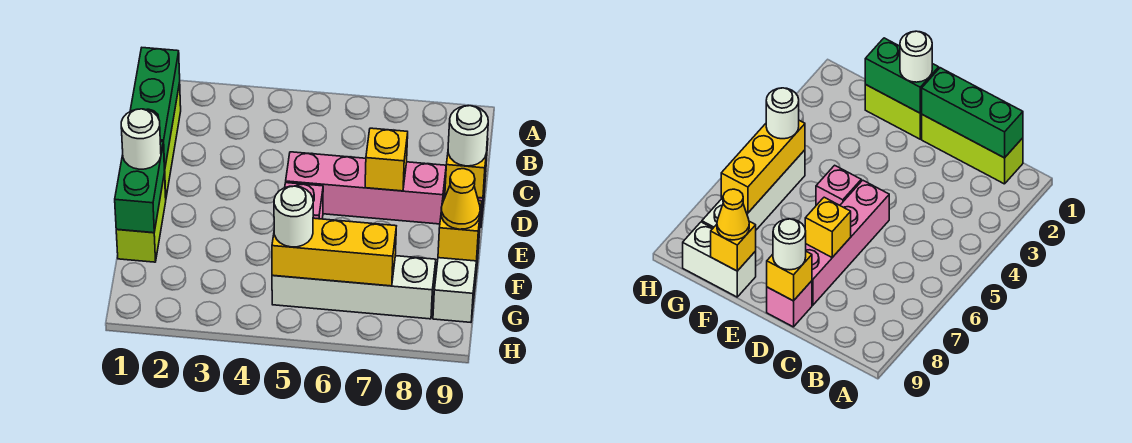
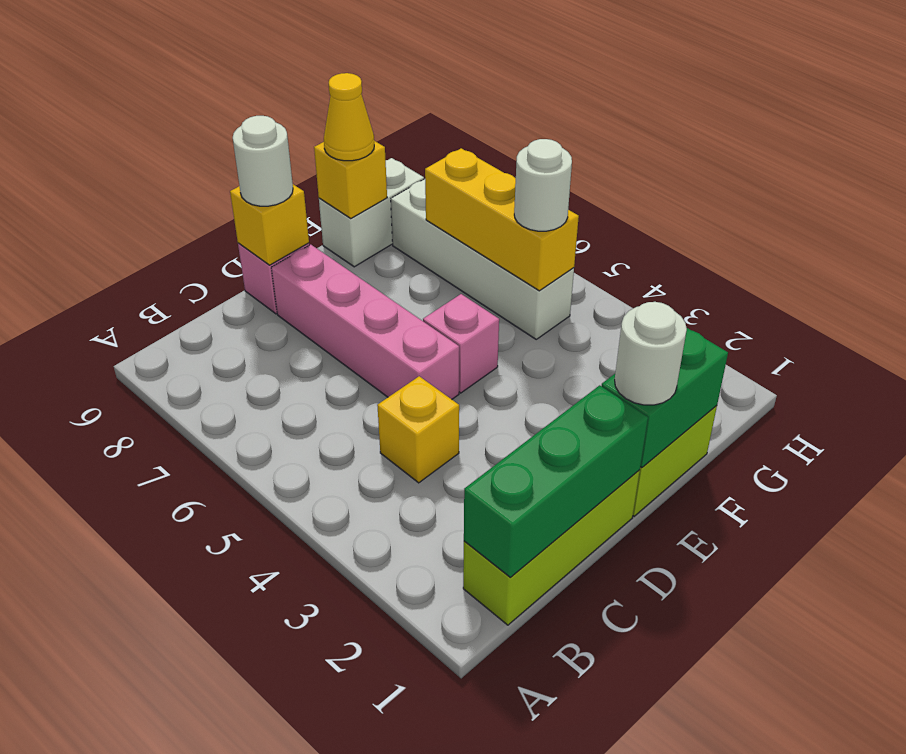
yellow brick D7 level 2 -> yellow brick C4 level 1

